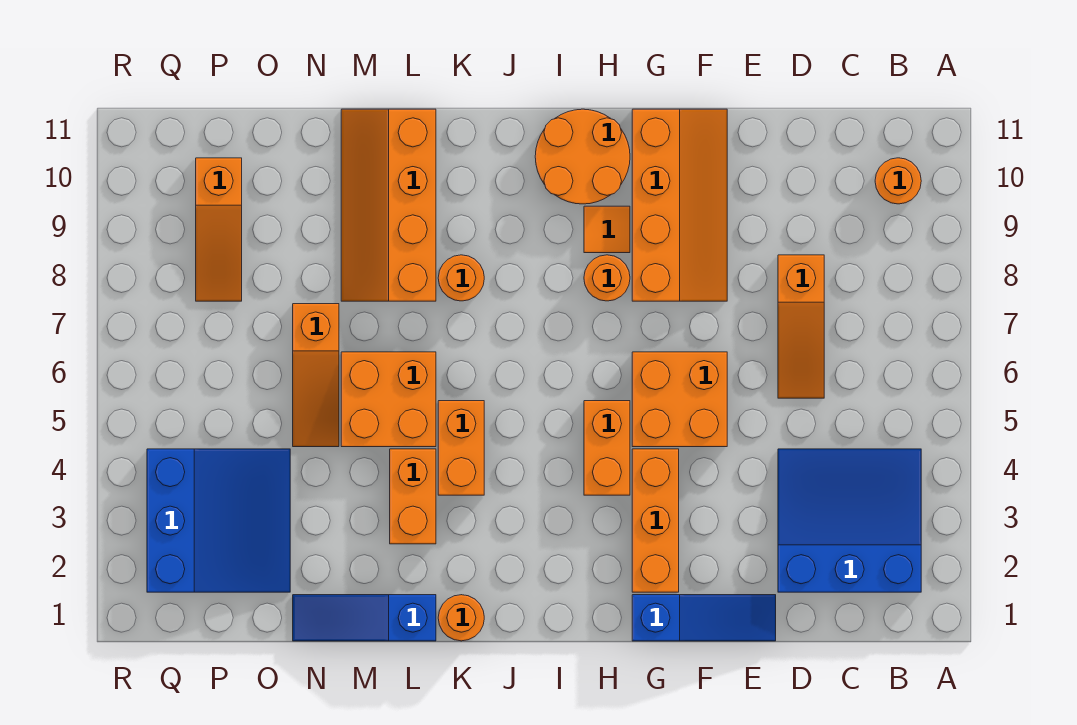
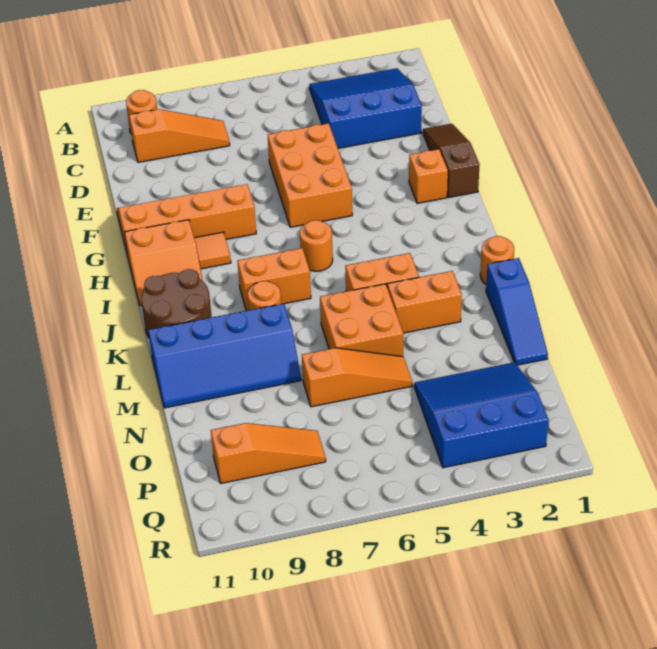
blue slope B2:D4 level 1 top 2 -> blue slope B2:D4 level 1 top D
orange slope D6:D8 level 1 top 8 -> orange slope C8:C10 level 1 top 10
blue slope E1:G1 level 1 top G -> brown slope E1:G1 level 1 top G
orange brick F5:G6 level 1 -> orange brick E5:G6 level 1
orange brick G2:G4 level 1 -> orange brick G2 level 1
orange brick H4:H5 level 1 -> orange brick J7:J8 level 1
orange round brick H8 level 1 -> orange round brick I6 level 1
orange round brick H10:I11 level 1 -> orange slope H10:I11 level 1 top H
none -> brown round brick J10:K11 level 1
orange slope L8:M11 level 1 top L -> blue slope L8:M11 level 1 top L

